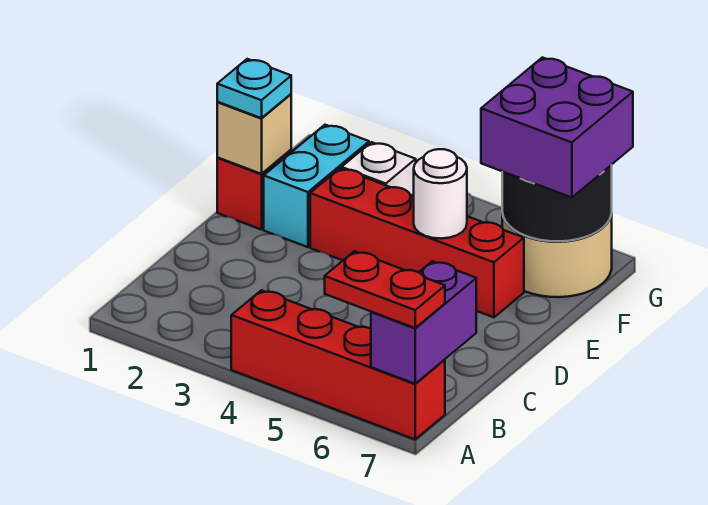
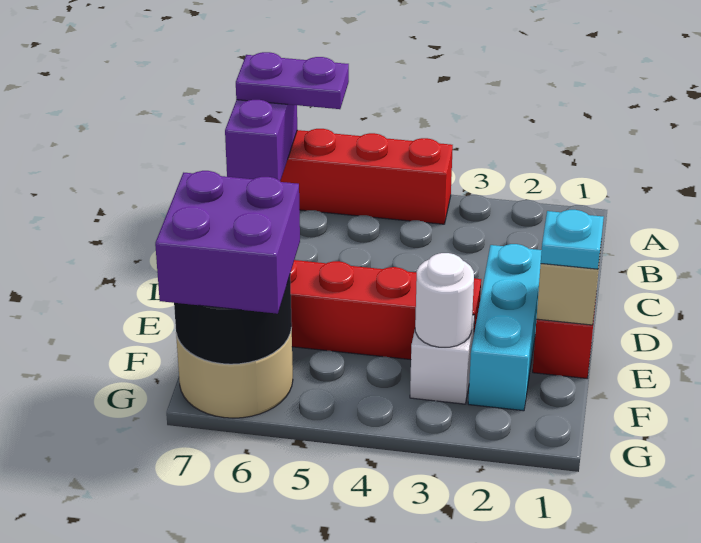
red plate A6:A7 level 3 -> purple plate A6:A7 level 3
cyan brick E2:F2 level 1 -> cyan brick D2:F2 level 1
white round brick E5 level 2 -> white round brick F3 level 2

